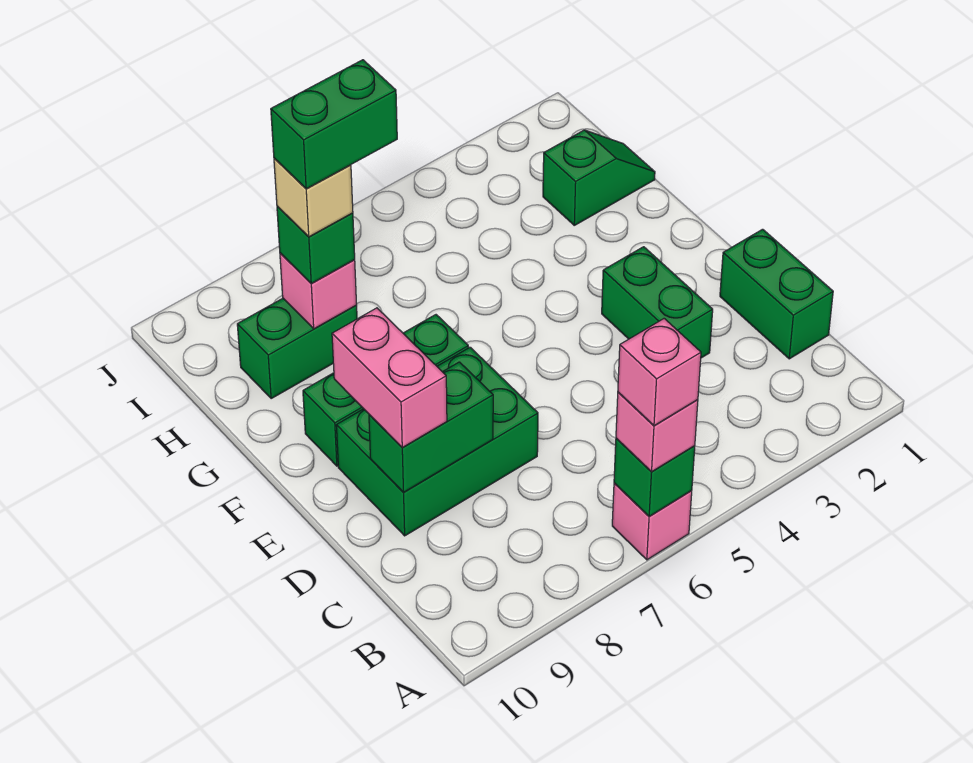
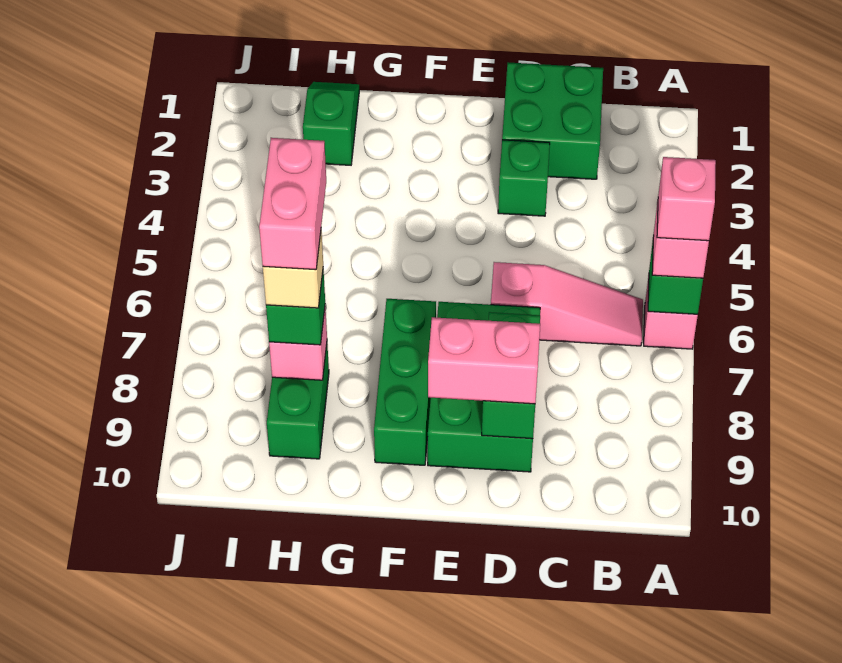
none -> pink slope B6:D6 level 1 top D
green brick C1:D1 level 1 -> green brick C1:D2 level 1
green brick D3:E3 level 1 -> green brick D3 level 1
green brick H7:H8 level 5 -> pink brick H7:H8 level 5

